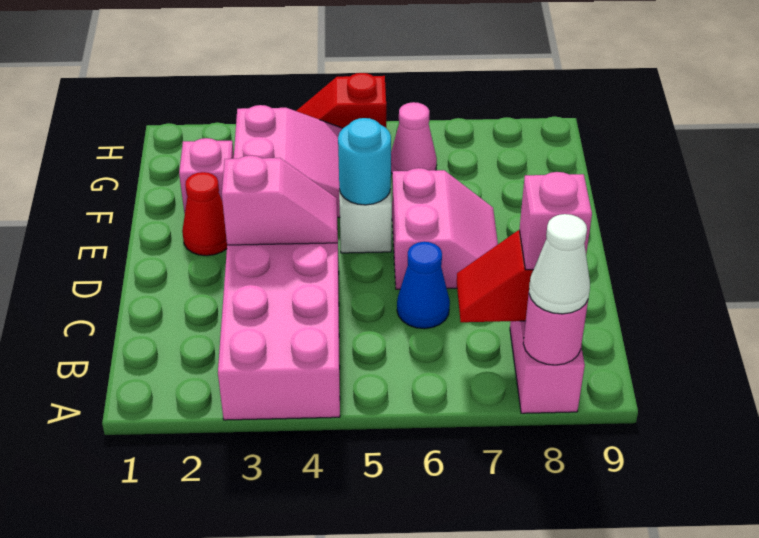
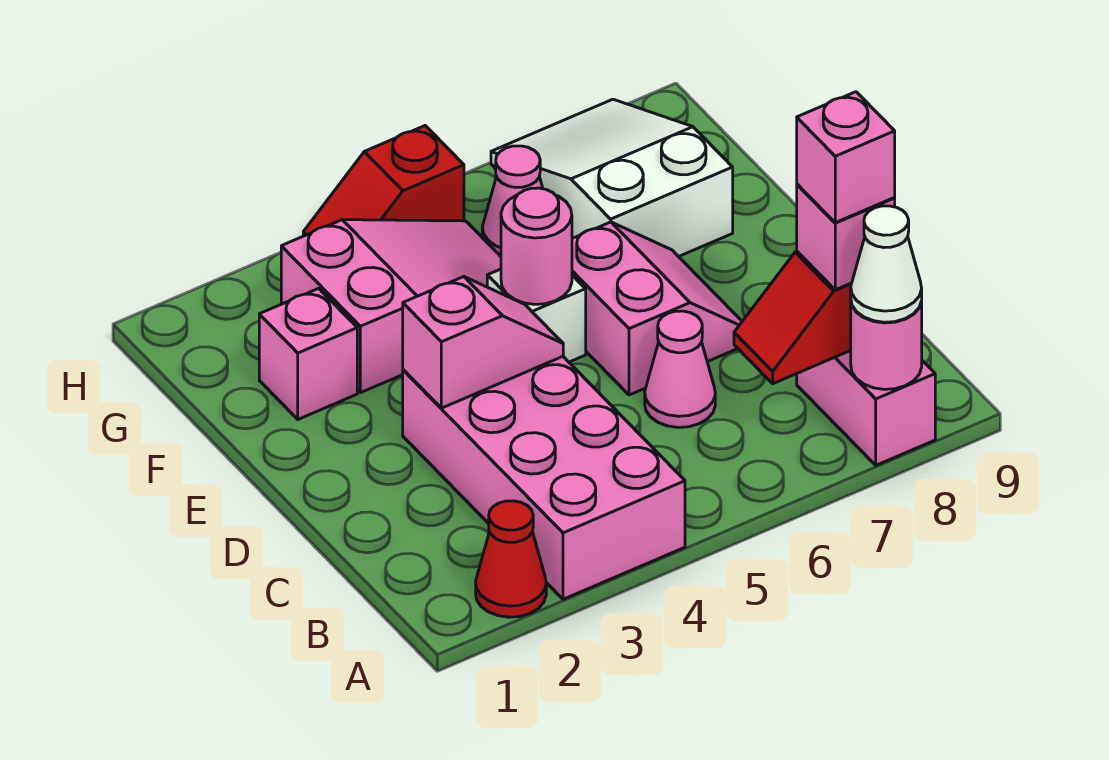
none -> pink brick B8 level 4
blue cone C6 level 1 -> pink cone C6 level 1
red cone E2 level 1 -> red cone A2 level 1
cyan round brick E5 level 2 -> pink round brick E5 level 2
none -> white slope F7:H8 level 1 top F

